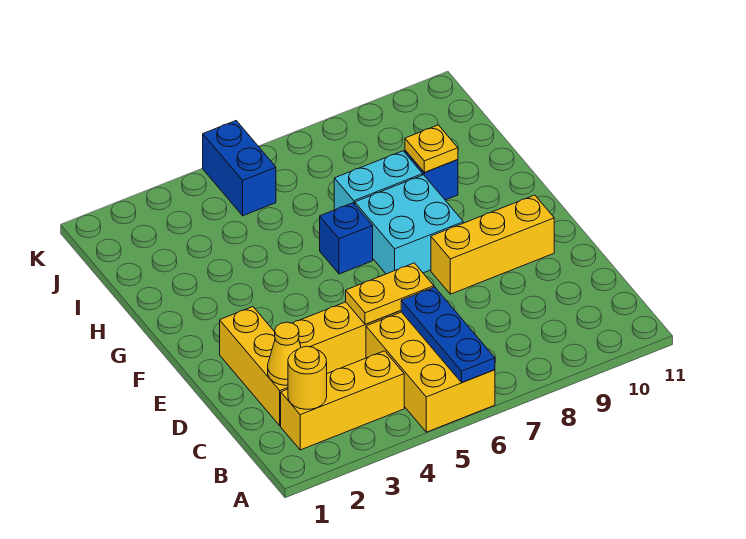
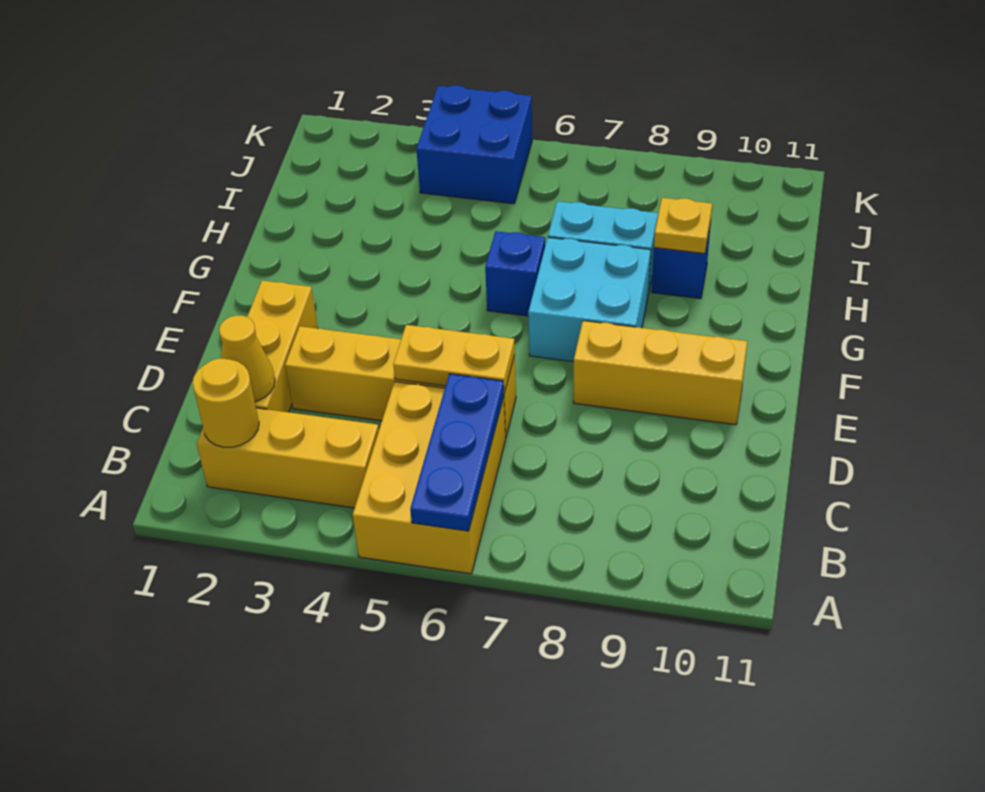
blue brick J5:K5 level 1 -> blue brick J4:K5 level 1

